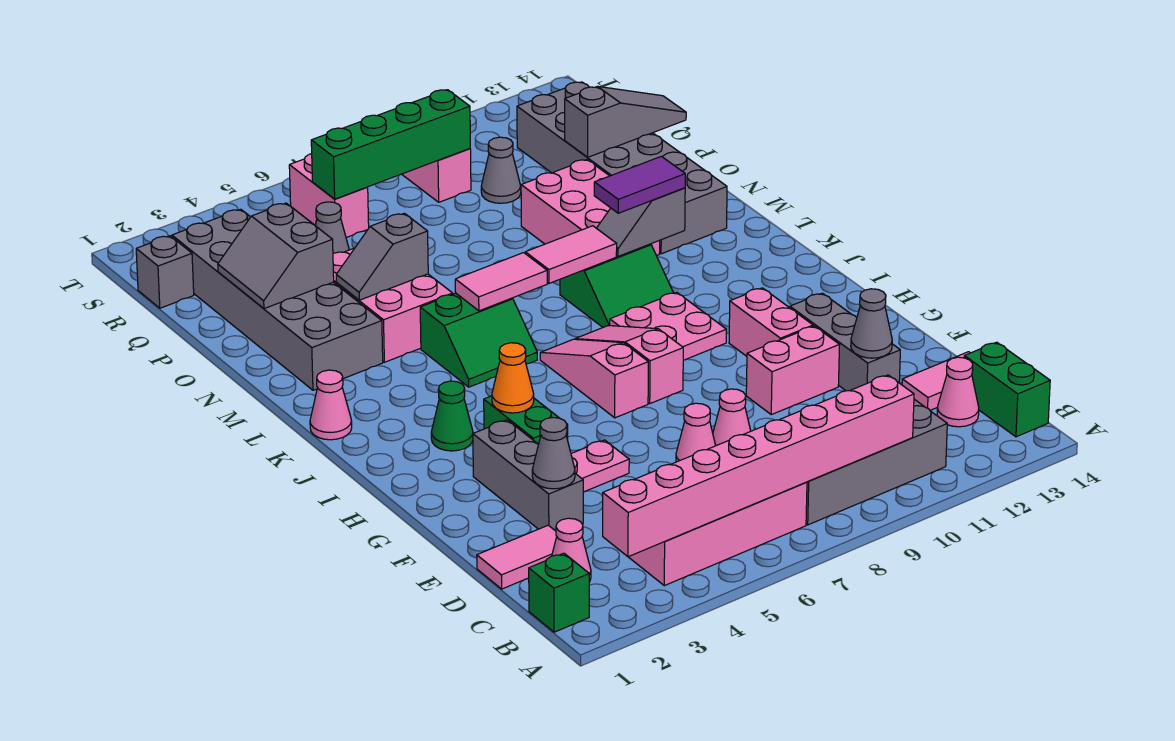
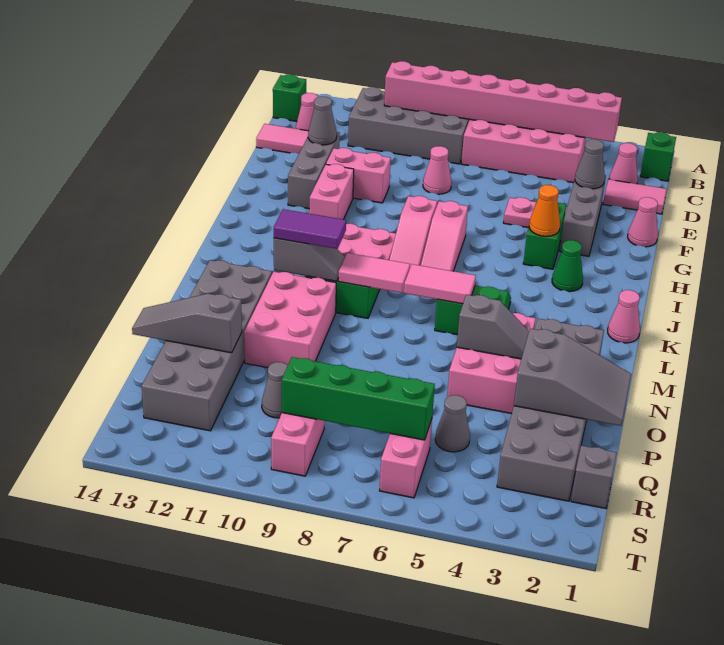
green brick B14:C14 level 1 -> green brick B14 level 1
pink cone E7 level 1 -> pink cone F1 level 1
grey slope O2:P3 level 2 top 3 -> grey slope O1:P3 level 2 top 3

